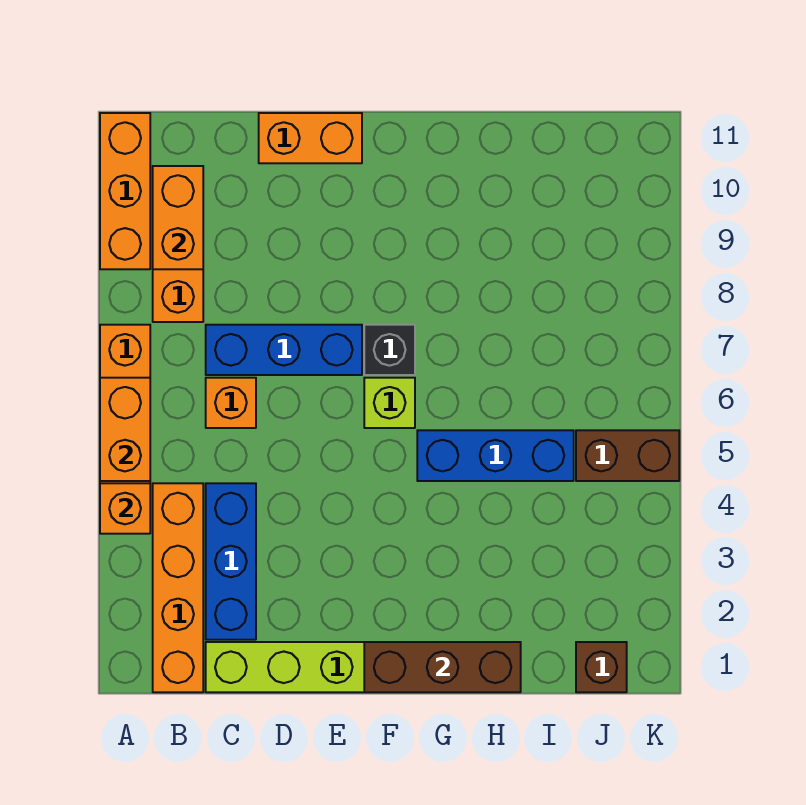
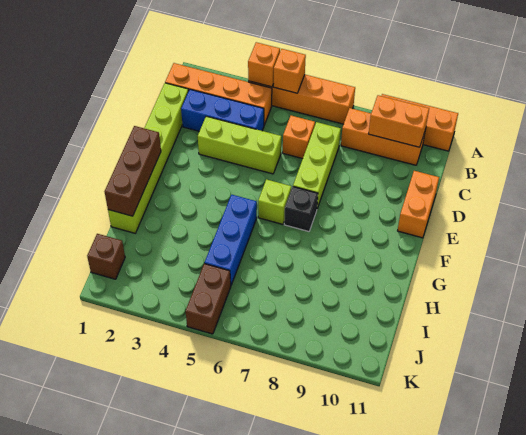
orange brick A5:A6 level 2 -> orange brick A5 level 2
blue brick C7:E7 level 1 -> lime brick C7:E7 level 1
none -> lime brick D3:D5 level 1

